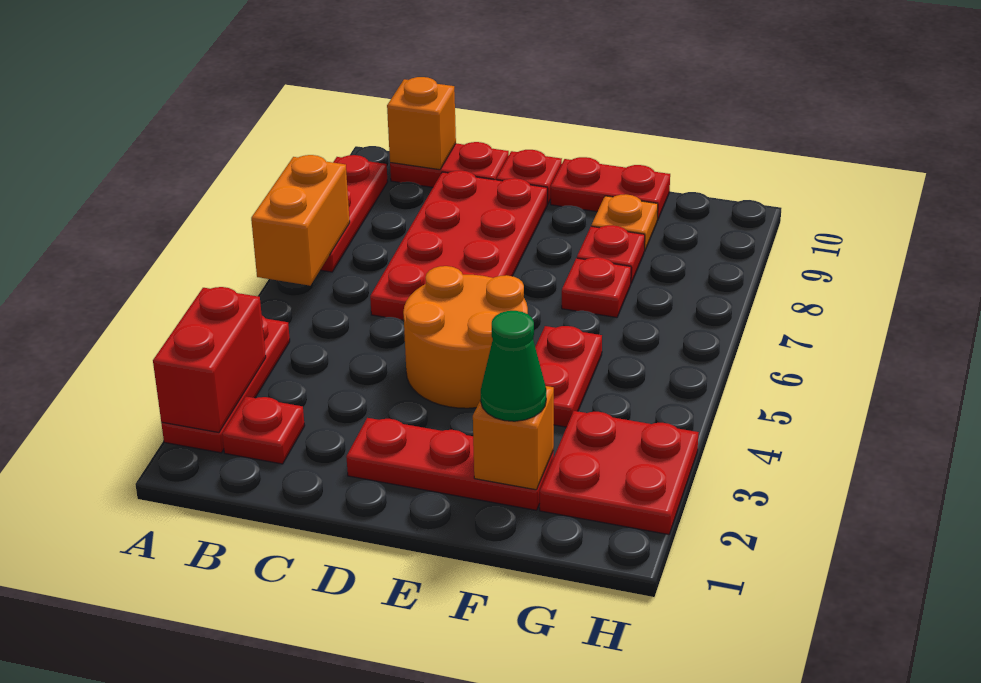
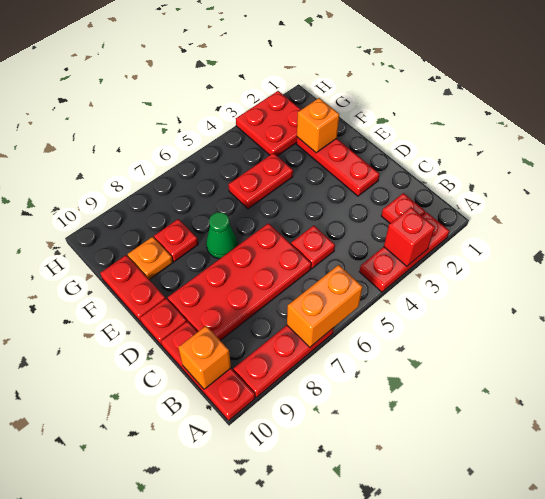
red brick A2:A3 level 2 -> red brick A3 level 2
red plate B10:C10 level 1 -> red plate A10:C10 level 1
orange round brick D4:E5 level 1 -> none
green cone F2 level 3 -> green cone E7 level 1
red plate F7 level 1 -> red plate C5 level 1

